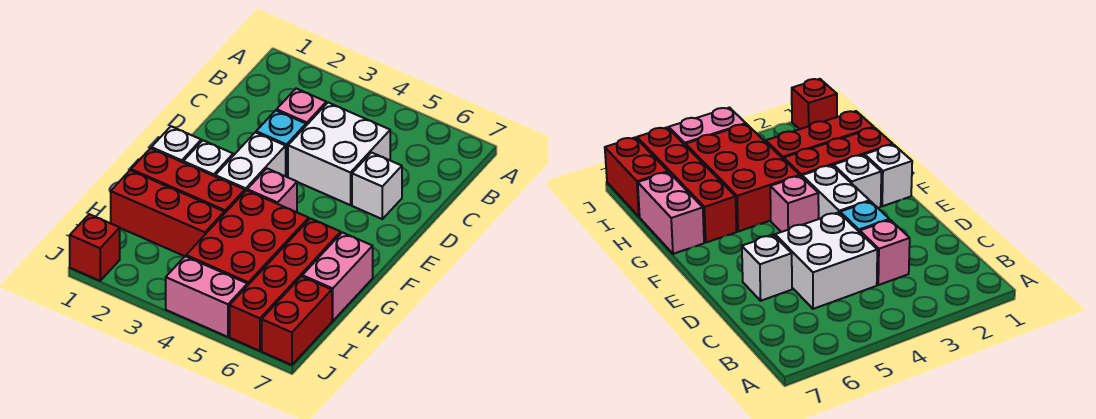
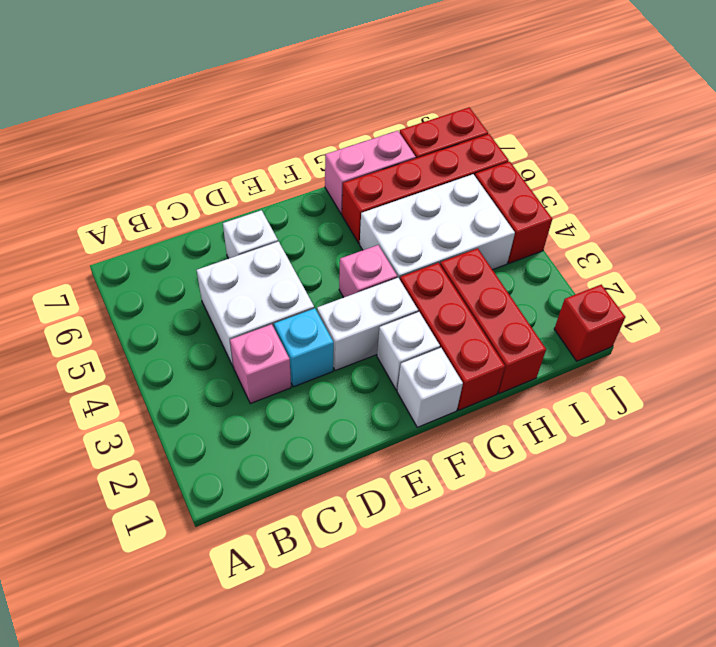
red brick G4:I5 level 1 -> white brick G4:I5 level 1
pink brick J4:J5 level 1 -> red brick J4:J5 level 1

